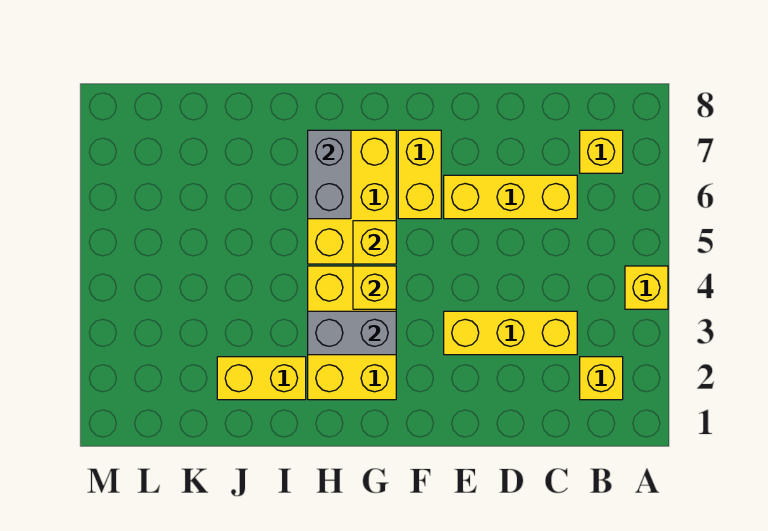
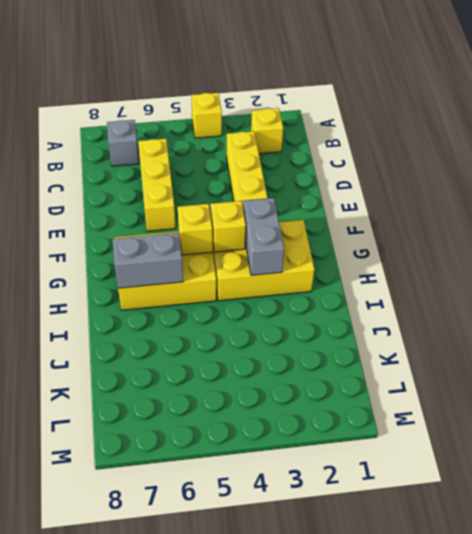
yellow brick B7 level 1 -> grey brick B7 level 1
yellow brick F6:F7 level 1 -> none
yellow brick I2:J2 level 1 -> none

